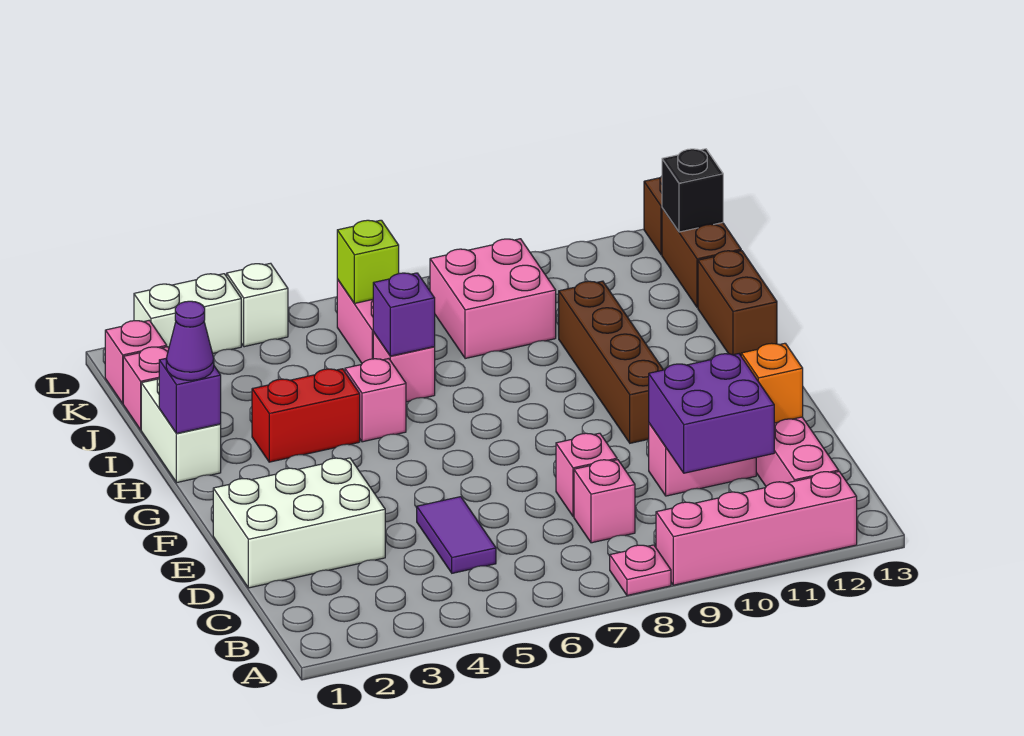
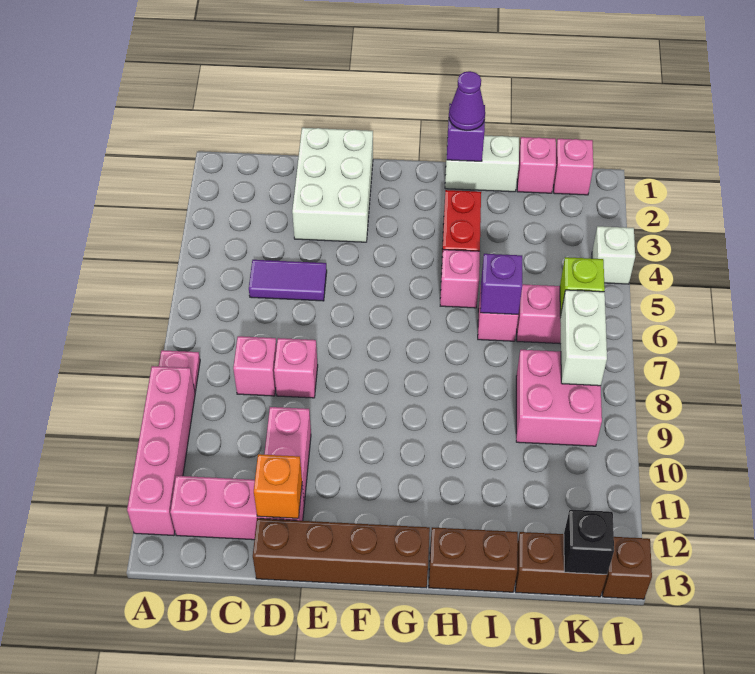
purple brick C10:D11 level 2 -> none
brown brick F10:I10 level 1 -> brown brick D13:G13 level 1
white brick L2:L3 level 1 -> white brick K7:K8 level 2

